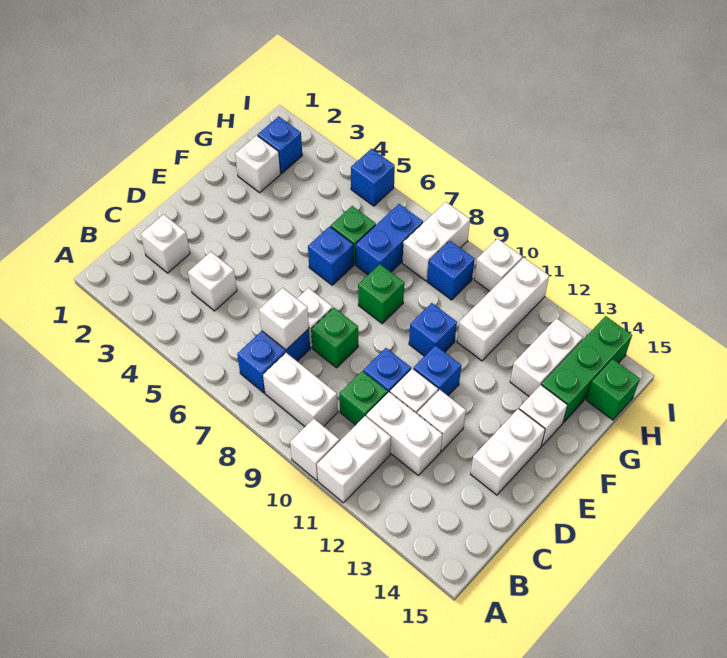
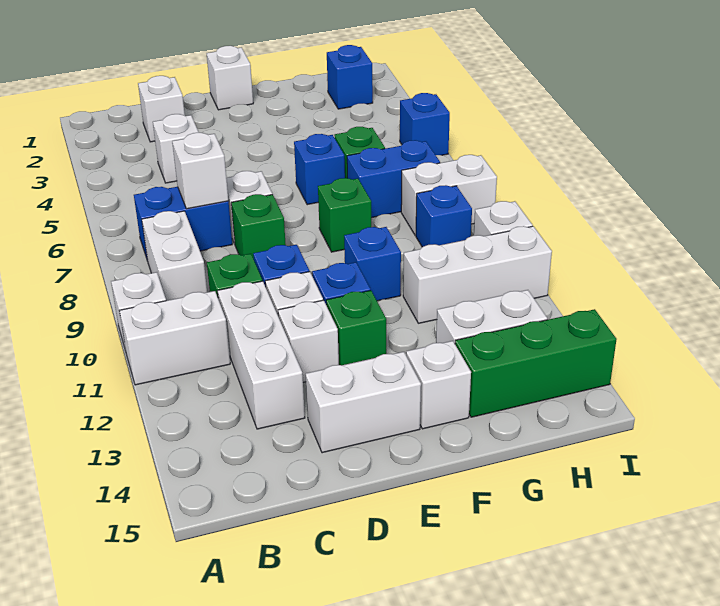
white brick C11:C12 level 1 -> white brick C11:C13 level 1
white brick G2 level 1 -> white brick E1 level 1
green brick H15 level 1 -> green brick E12 level 1

